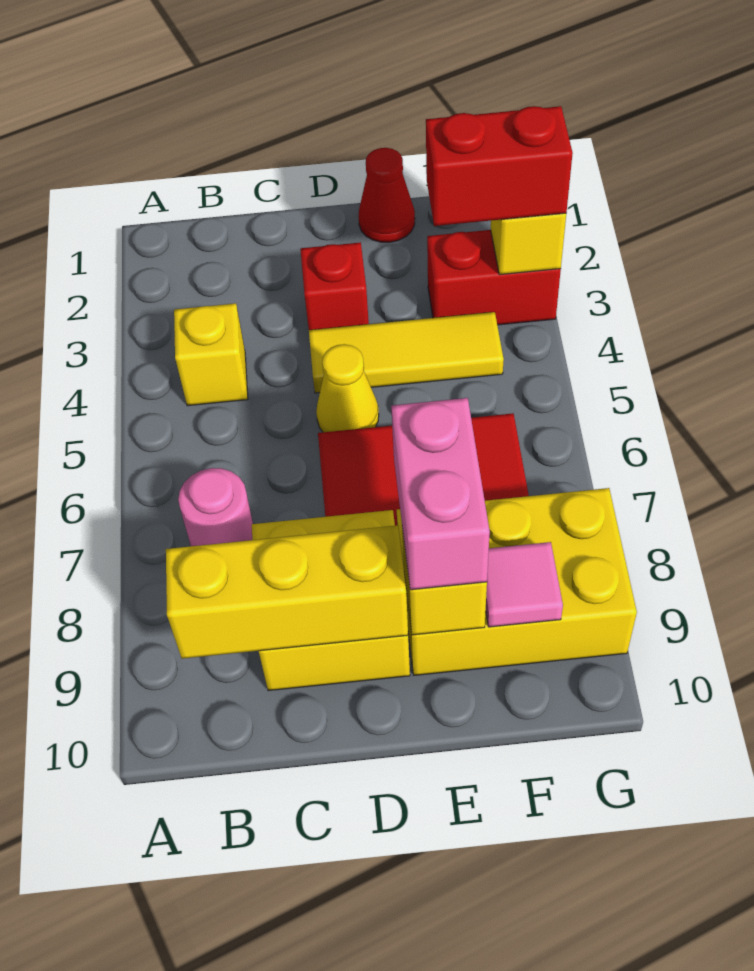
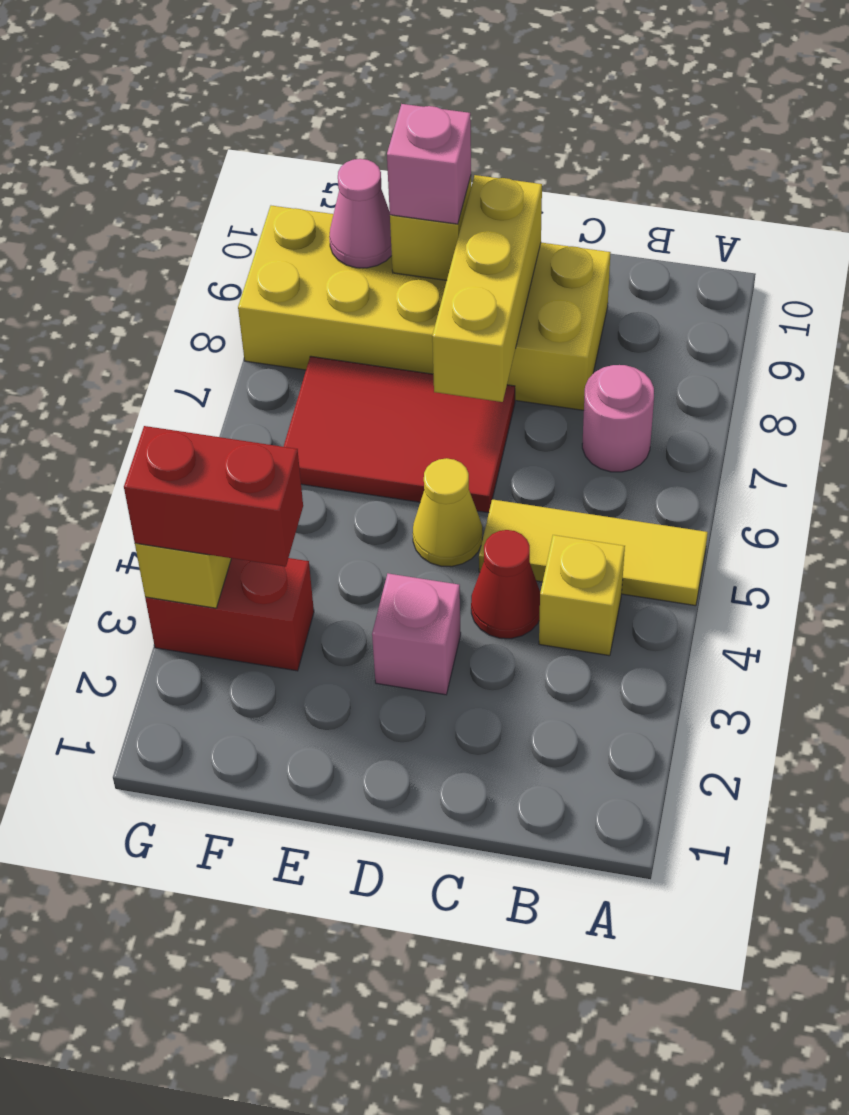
yellow brick B9:D9 level 2 -> yellow brick D7:D9 level 2
red brick D3 level 1 -> pink brick D3 level 1
yellow tile D4:F4 level 1 -> yellow tile A5:C5 level 1
red cone E1 level 1 -> red cone C4 level 1
pink brick E8:E9 level 3 -> pink brick E9 level 3
pink tile F9 level 2 -> pink cone F9 level 2

